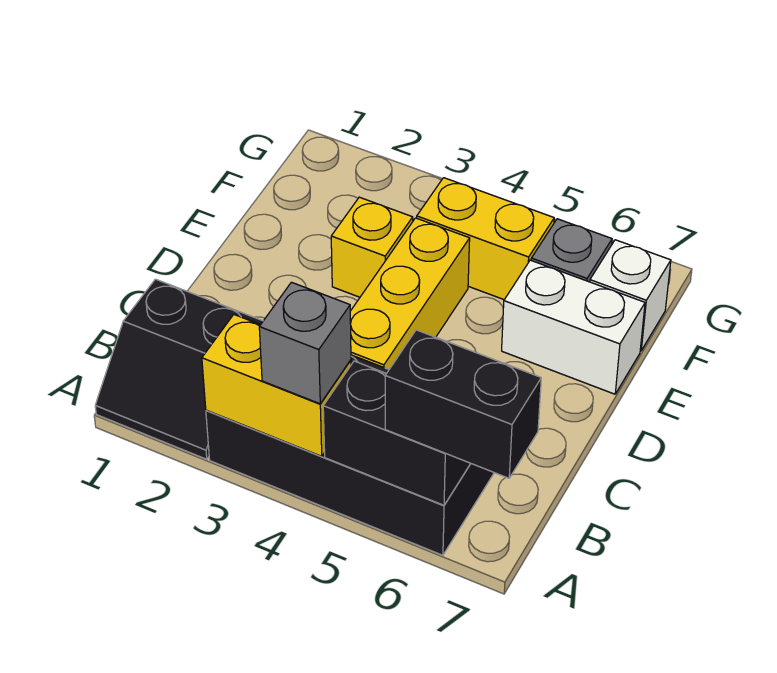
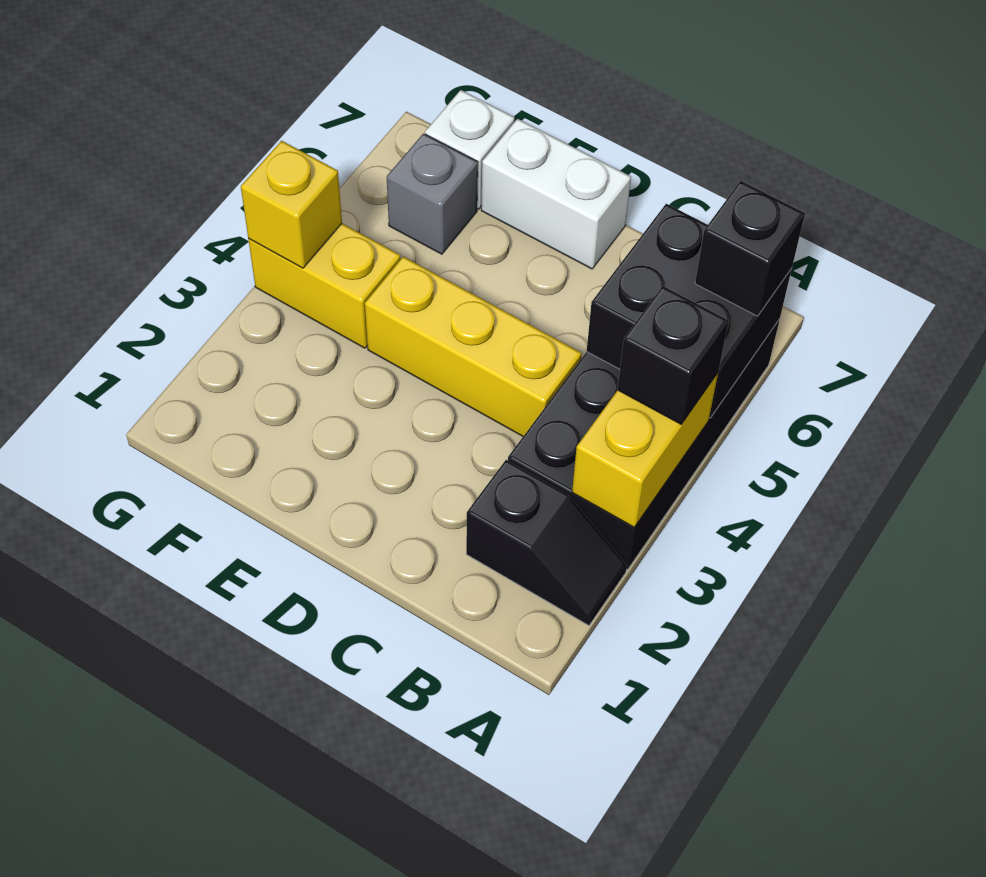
black slope A1:B2 level 1 top B -> black slope A2:B2 level 1 top B
grey brick A4 level 3 -> black brick A4 level 3
black brick A5:A6 level 2 -> black brick A5:B6 level 2
black brick A6:A7 level 3 -> black brick A6 level 3
yellow brick E3 level 1 -> yellow brick G4 level 2
white brick E6:E7 level 1 -> white brick D7:E7 level 1
yellow brick F4:F5 level 1 -> yellow brick F4:G4 level 1

